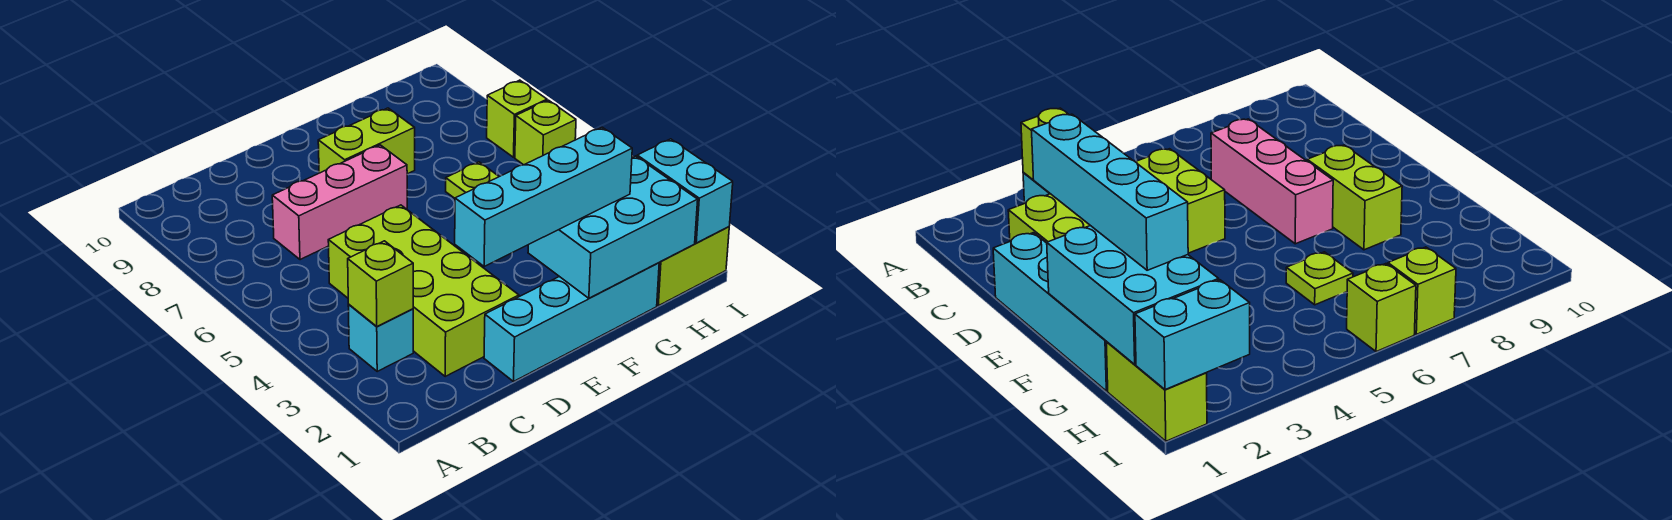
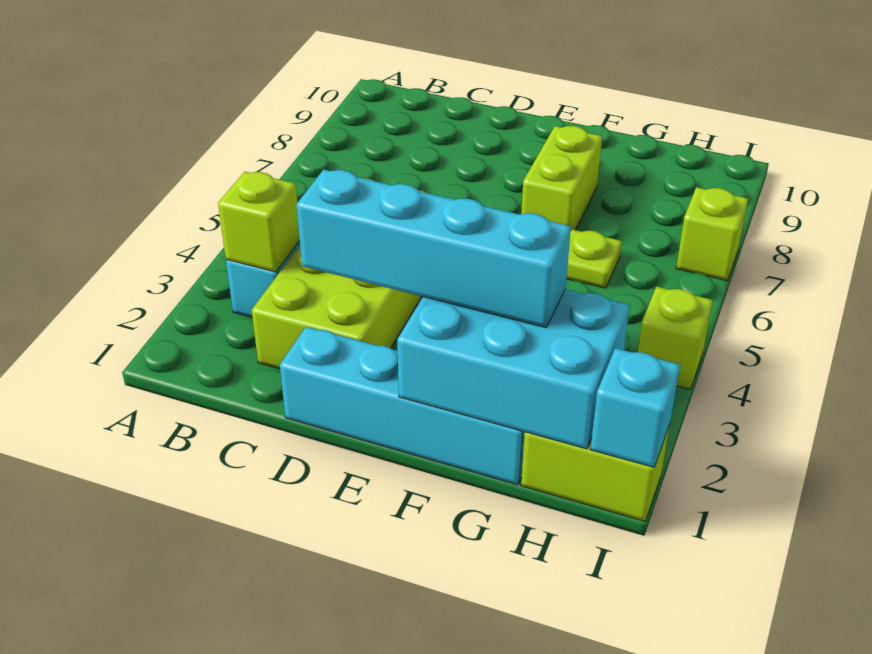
pink brick C7:E7 level 1 -> none
lime brick E8:F8 level 1 -> lime brick F7:F8 level 1
cyan brick I1:I2 level 2 -> cyan brick I1 level 2
lime brick I6 level 1 -> lime brick I4 level 1

